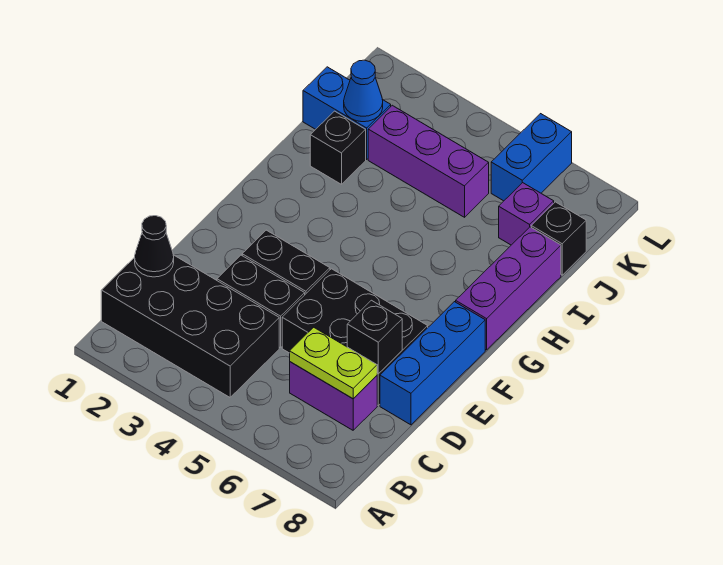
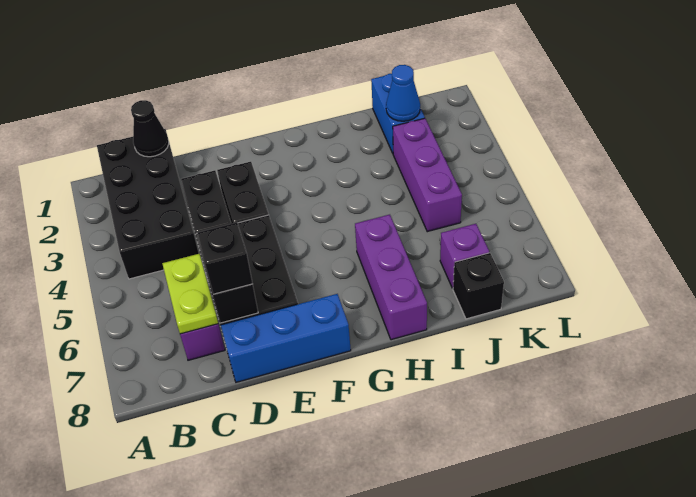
purple brick G8:I8 level 1 -> purple brick H6:H8 level 1
black brick I2 level 1 -> black brick D7 level 3
blue brick K6:L6 level 1 -> none

